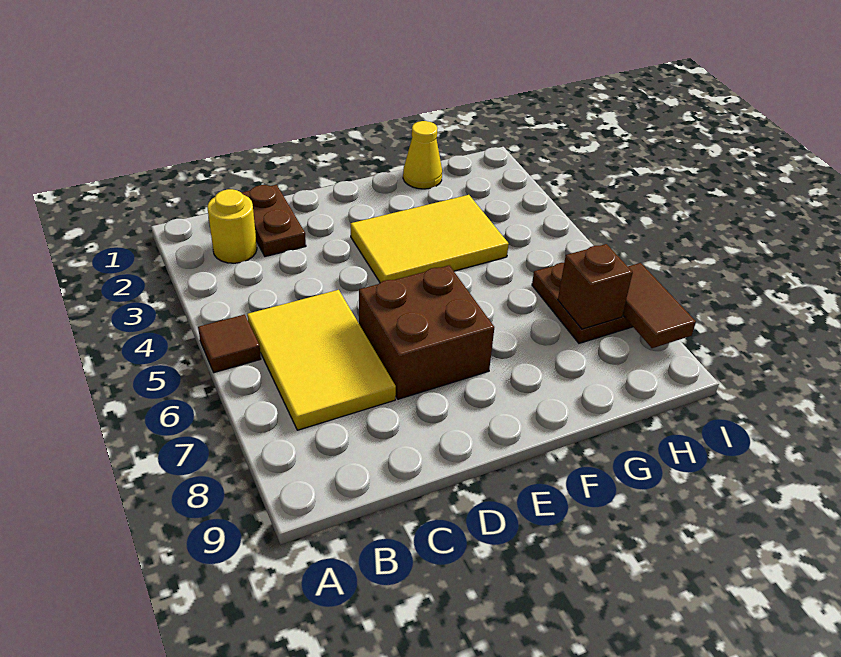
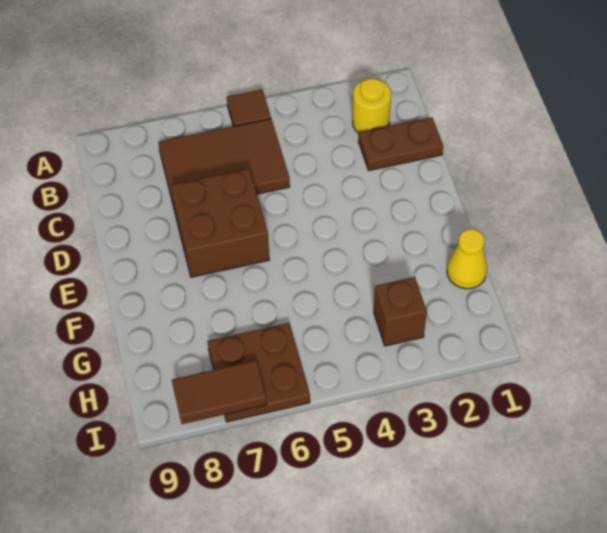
yellow tile B5:C7 level 1 -> brown tile B5:C7 level 1
yellow tile E3:G4 level 1 -> none
brown brick H7 level 2 -> brown brick H3 level 1

